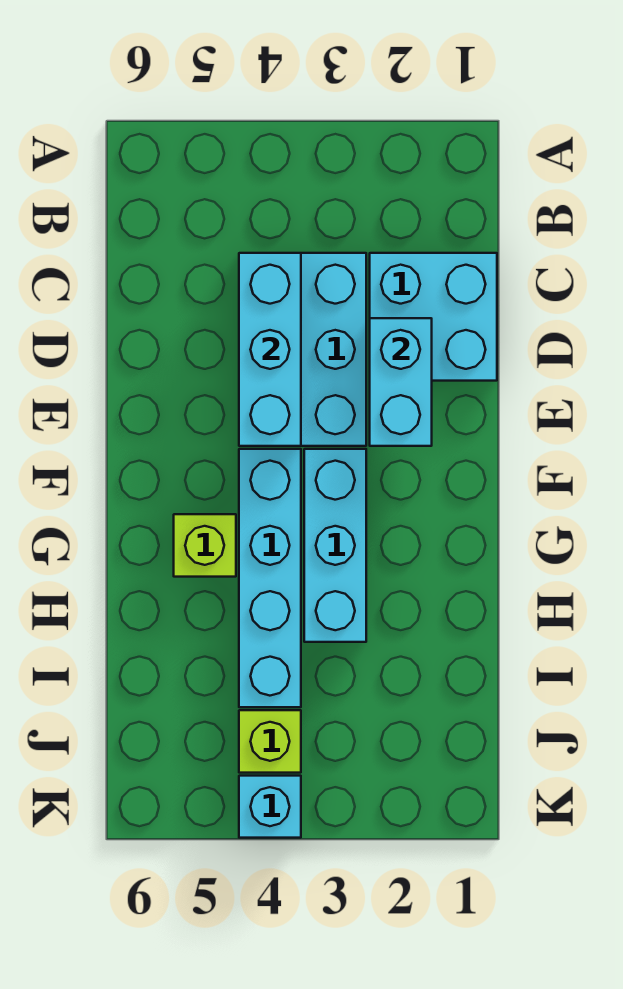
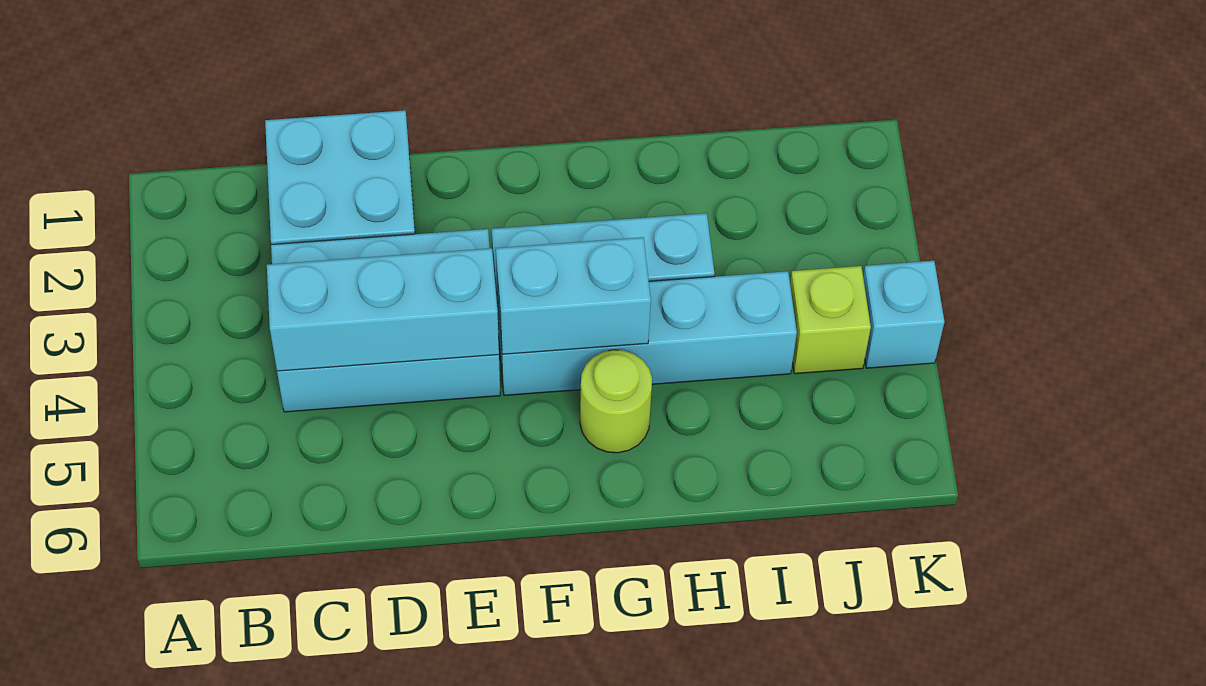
cyan brick D2:E2 level 2 -> cyan brick F4:G4 level 2
lime brick G5 level 1 -> lime round brick G5 level 1

